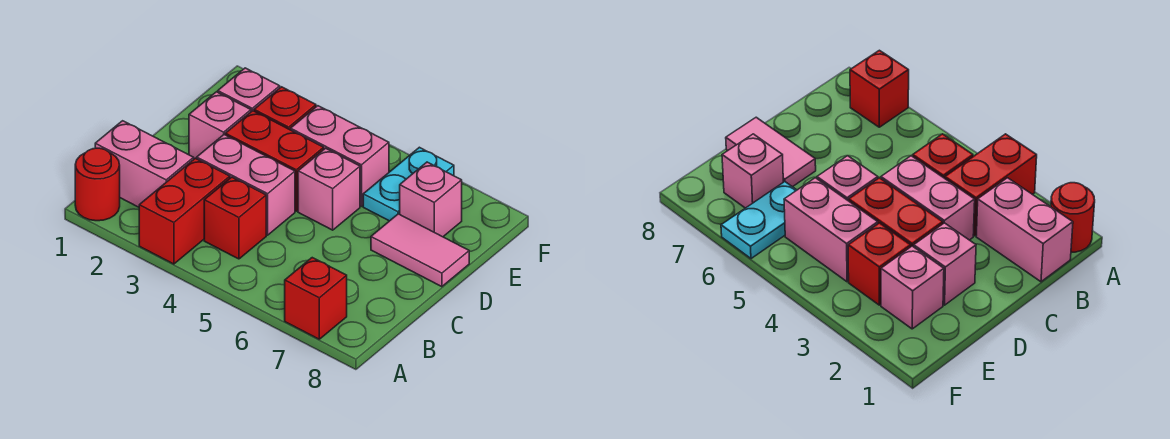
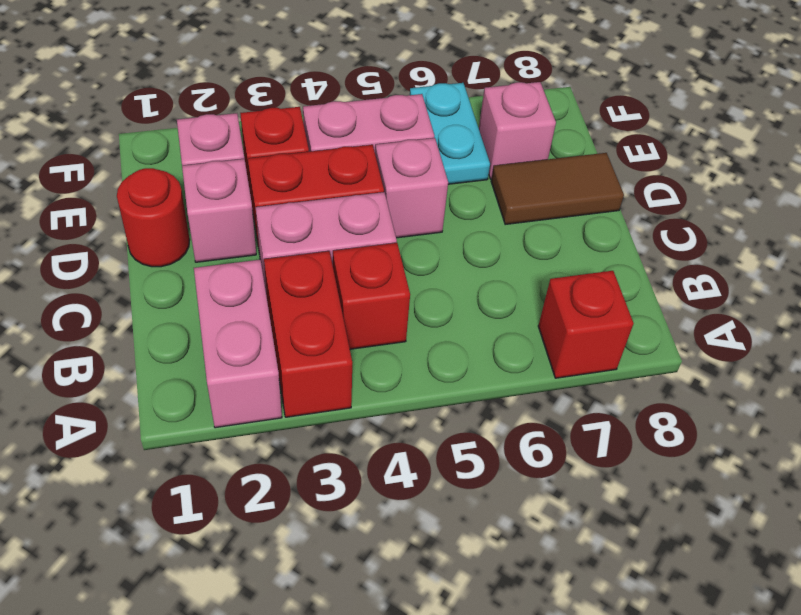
red round brick A1 level 1 -> red round brick D1 level 1
pink brick B1:B2 level 1 -> pink brick A2:B2 level 1
pink tile D7:D8 level 1 -> brown tile D7:D8 level 1

